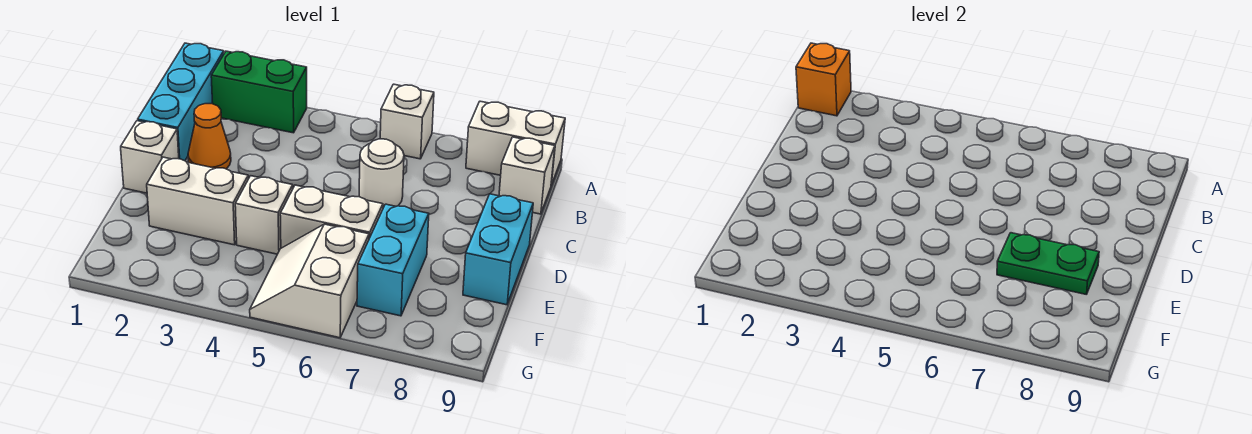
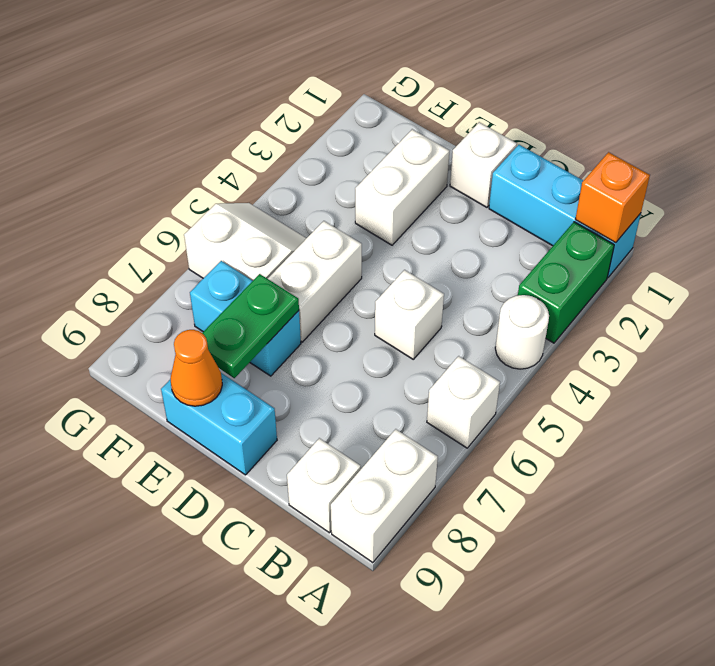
orange cone C2 level 1 -> orange cone E9 level 2
white round brick C6 level 1 -> white round brick A4 level 1
white brick E4 level 1 -> white brick C5 level 1

